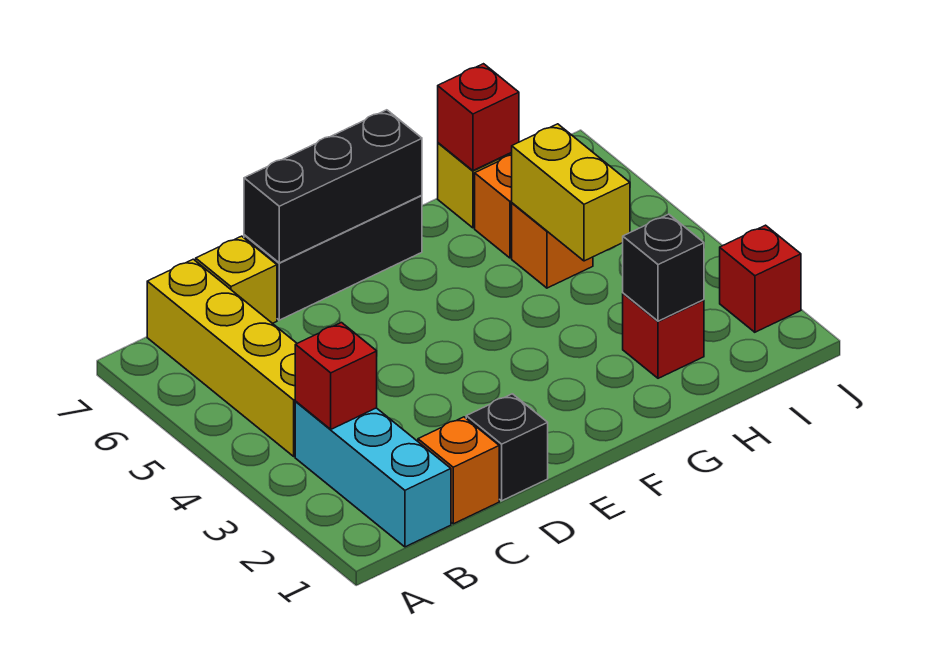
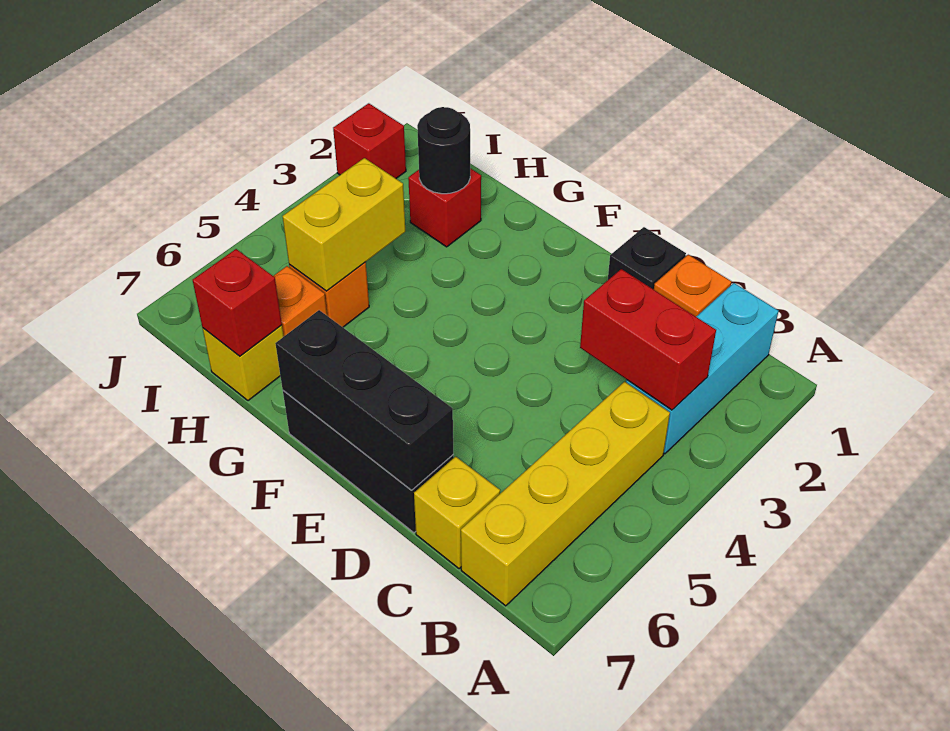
red brick B3 level 2 -> red brick B3:C3 level 2
black brick H2 level 2 -> black round brick H2 level 2

